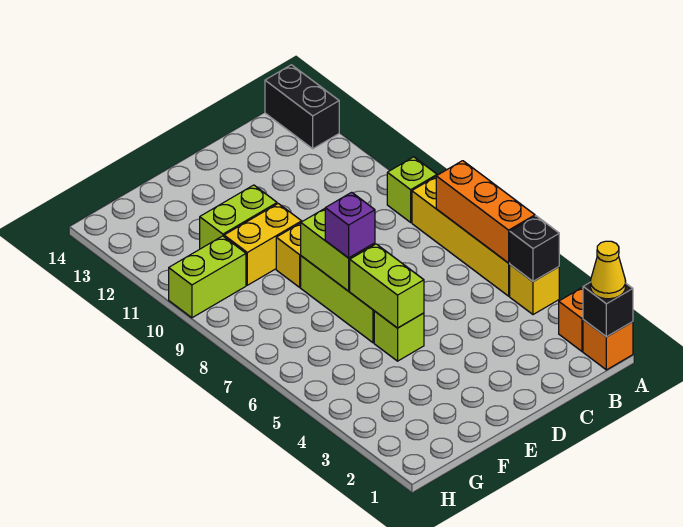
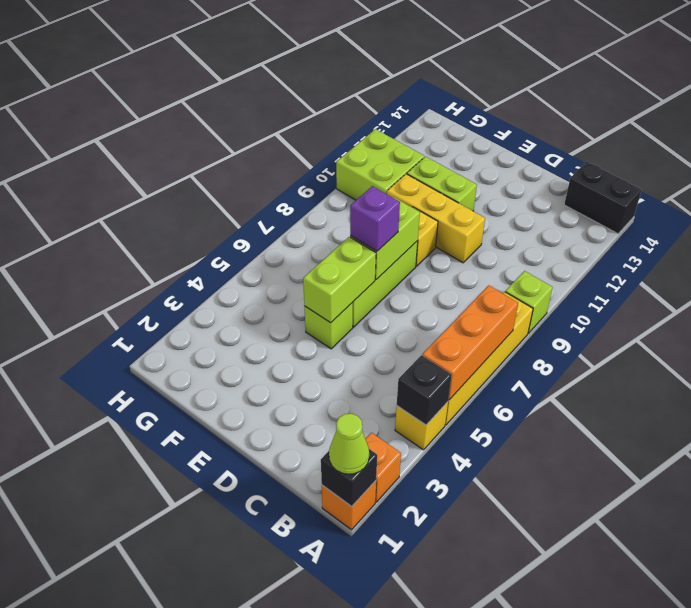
yellow cone A1 level 3 -> lime cone A1 level 3
black brick A13:A14 level 1 -> black brick A14:B14 level 1
yellow brick E10:F10 level 1 -> yellow brick D10:F10 level 1
lime brick G10:H10 level 1 -> lime brick G10:H11 level 1

